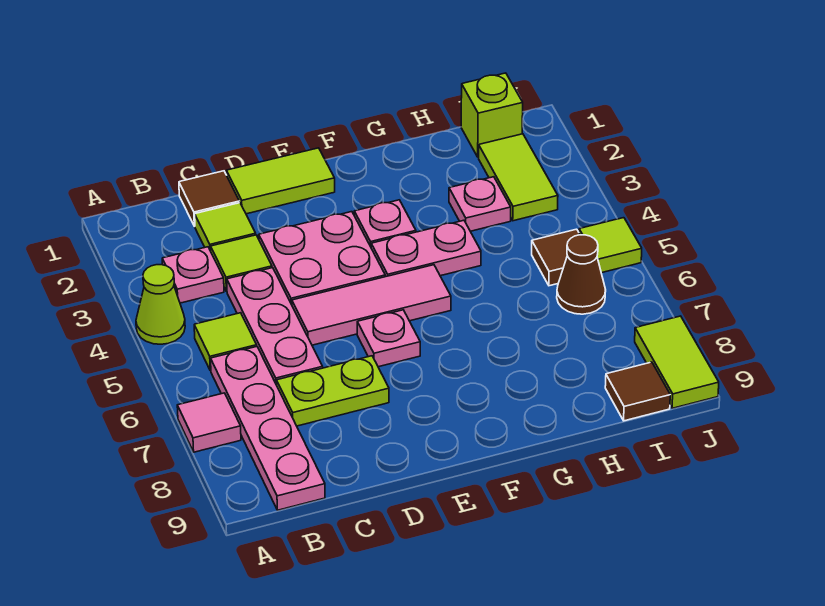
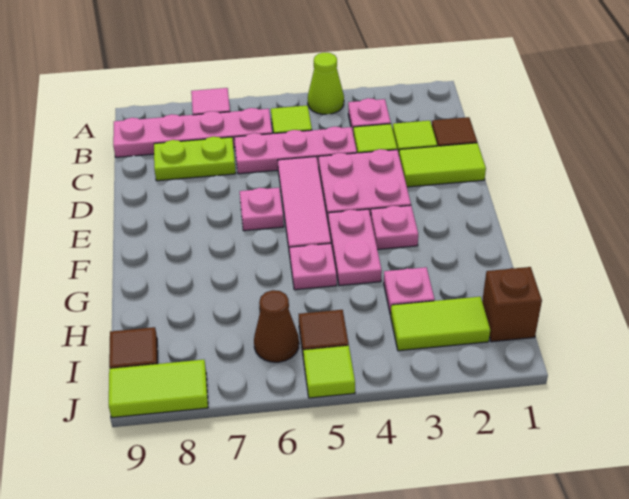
lime plate C7:D7 level 1 -> lime plate C7:C8 level 1
lime tile D1:E1 level 1 -> lime tile D1:D2 level 1
none -> pink plate G5 level 1
lime brick I1 level 1 -> brown brick I1 level 1

